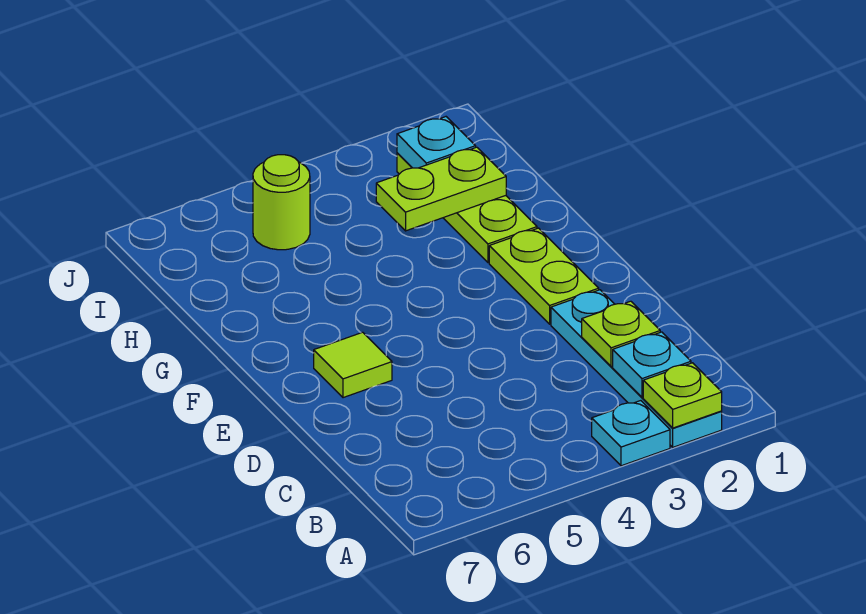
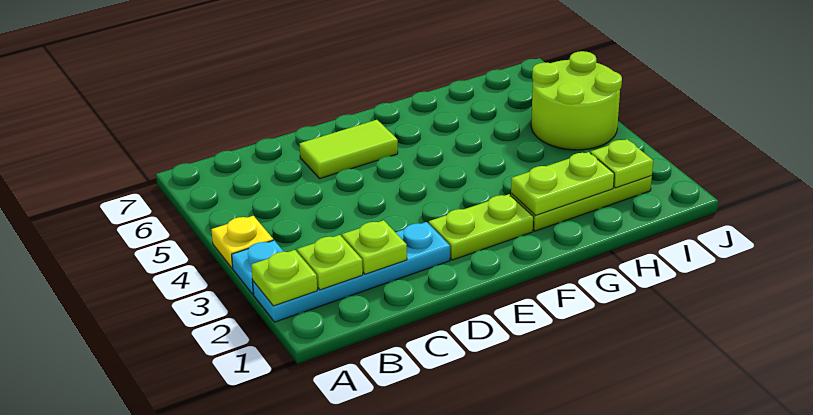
none -> yellow plate A4 level 1
cyan plate B2 level 2 -> lime plate B2 level 2
lime tile E6 level 1 -> lime tile D6:E6 level 1
lime plate H2:H3 level 2 -> lime plate G2:H2 level 2
cyan plate I2 level 2 -> lime plate I2 level 2
lime round brick I5 level 1 -> lime round brick I4:J5 level 1

